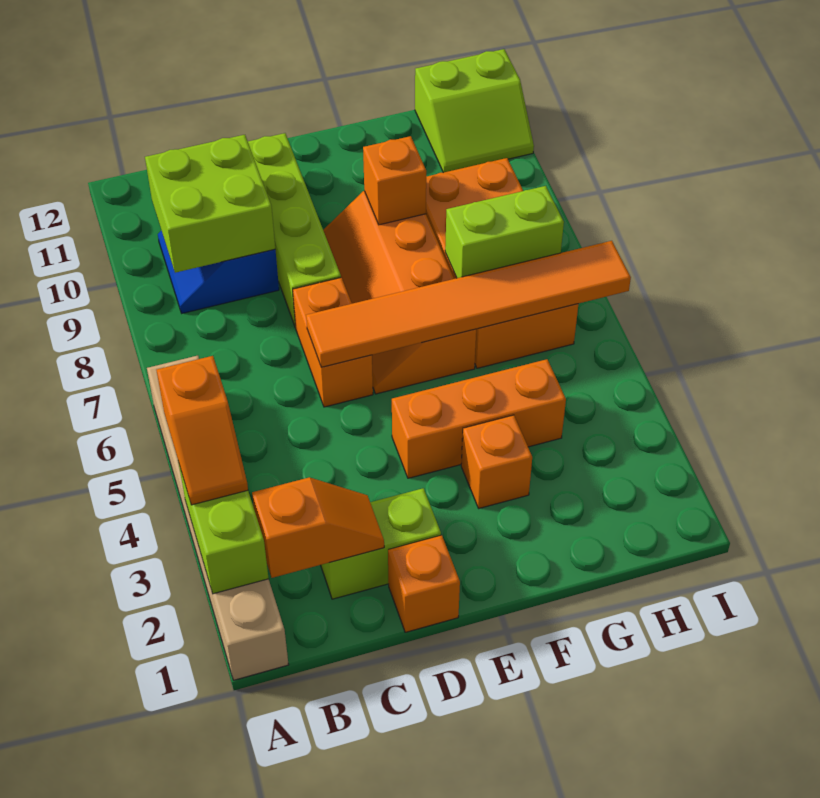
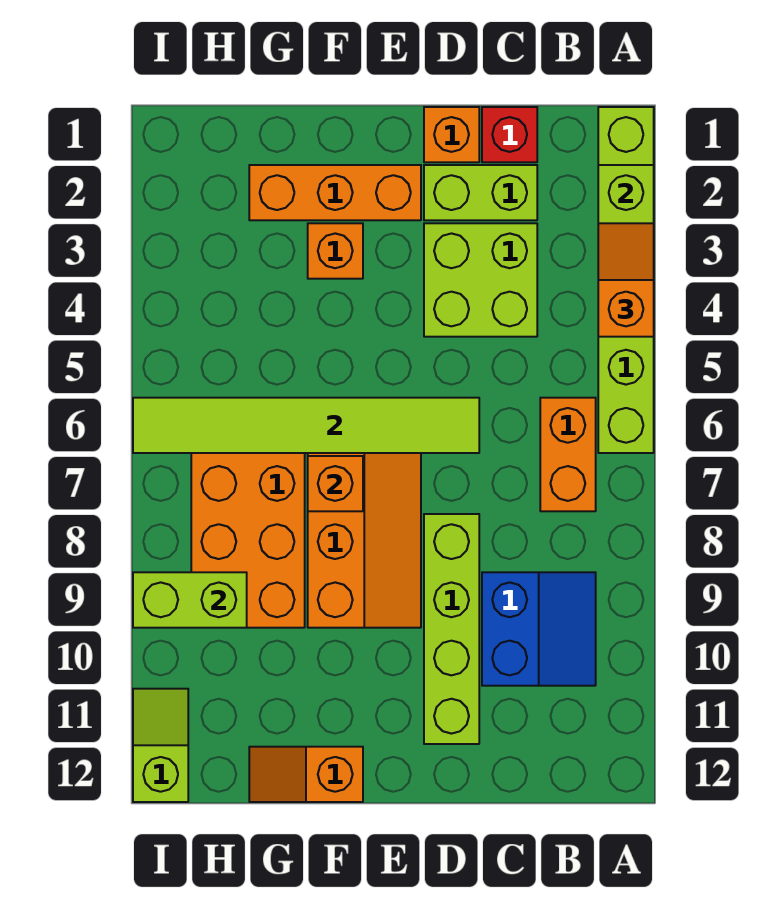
tan brick A1:A6 level 1 -> lime brick A1:A6 level 1
orange slope B2:C2 level 2 top B -> orange slope F12:G12 level 1 top F
lime brick B9:C10 level 2 -> lime brick C3:D4 level 1
none -> red brick C1 level 1
orange brick D6:D7 level 1 -> orange brick B6:B7 level 1
orange tile D6:I6 level 2 -> lime tile D6:I6 level 2
orange brick E4:G4 level 1 -> orange brick E2:G2 level 1
orange brick F9 level 2 -> orange brick F7 level 2
lime brick G7:H7 level 2 -> lime brick H9:I9 level 2
lime slope H11:I12 level 1 top 12 -> lime slope I11:I12 level 1 top 12

